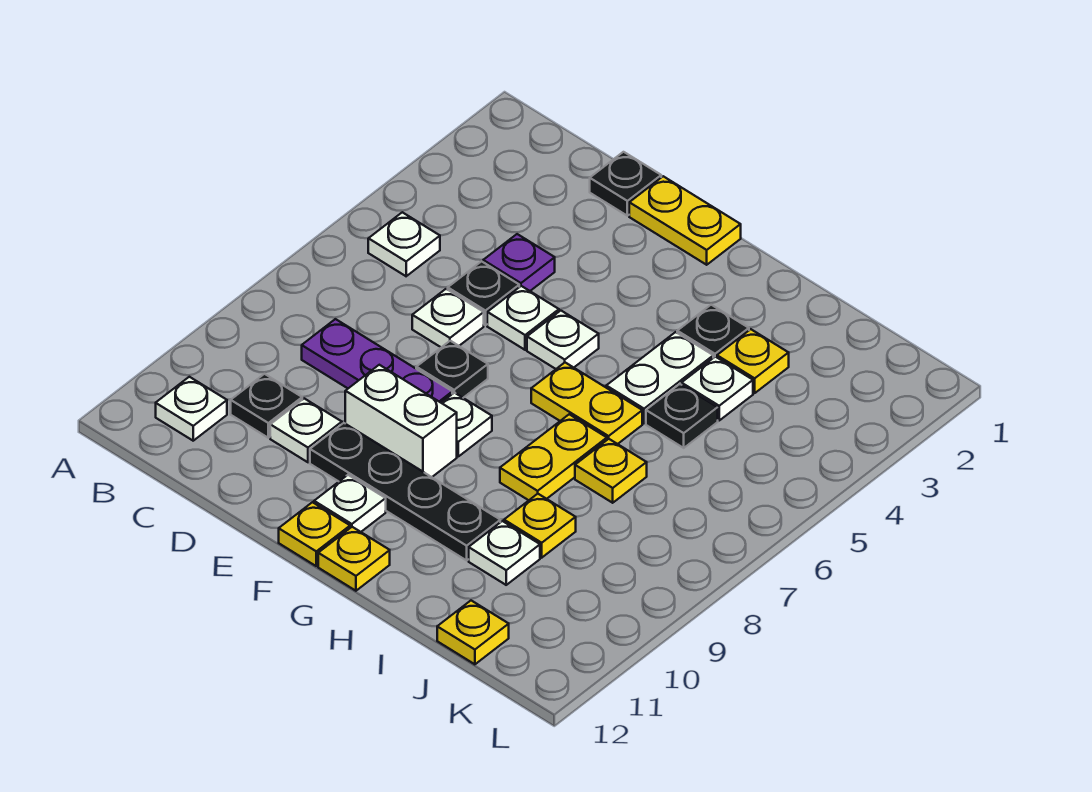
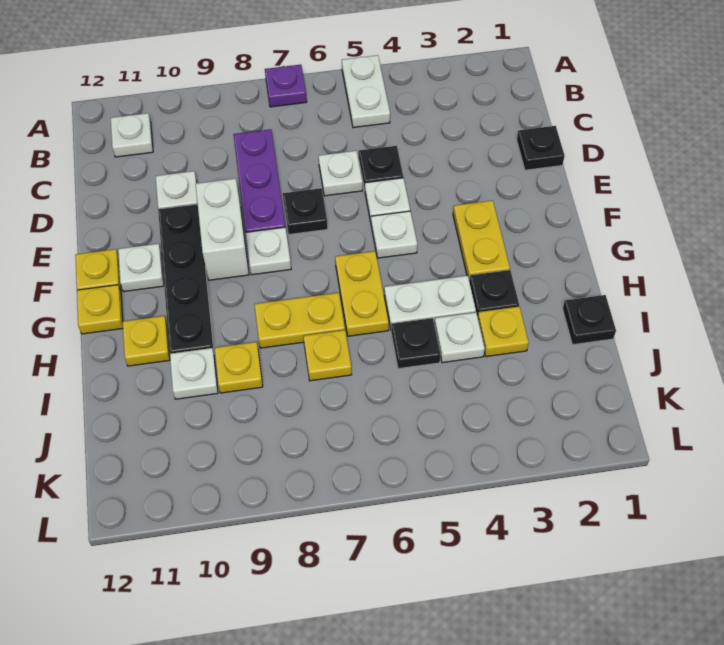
white plate B5 level 1 -> white plate A5:B5 level 1
black plate C10 level 1 -> black plate I1 level 1
purple plate D4 level 1 -> purple plate A7 level 1
yellow plate E1:F1 level 1 -> yellow plate F3:G3 level 1
yellow plate J12 level 1 -> yellow plate H11 level 1

